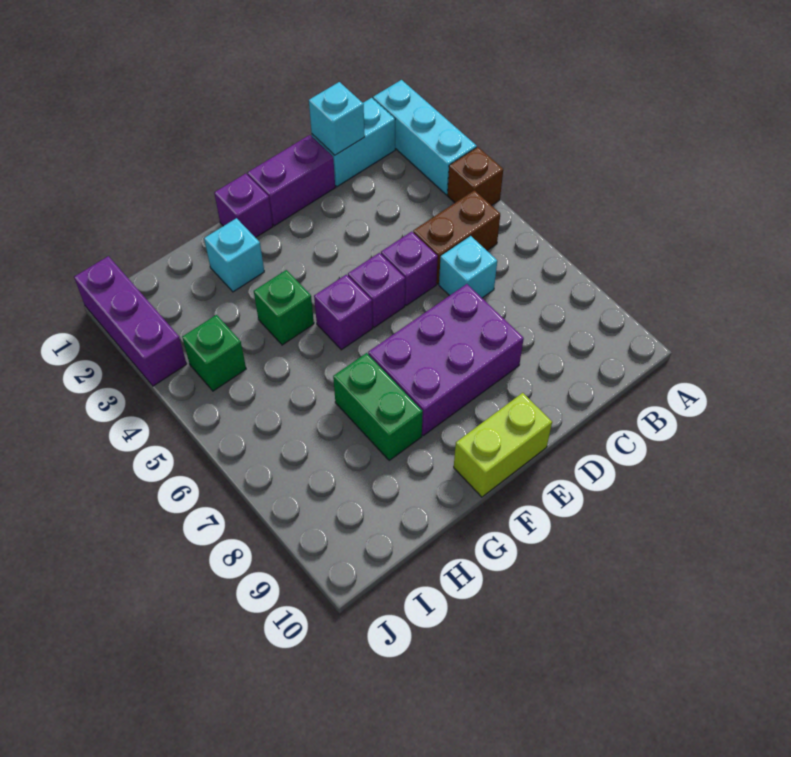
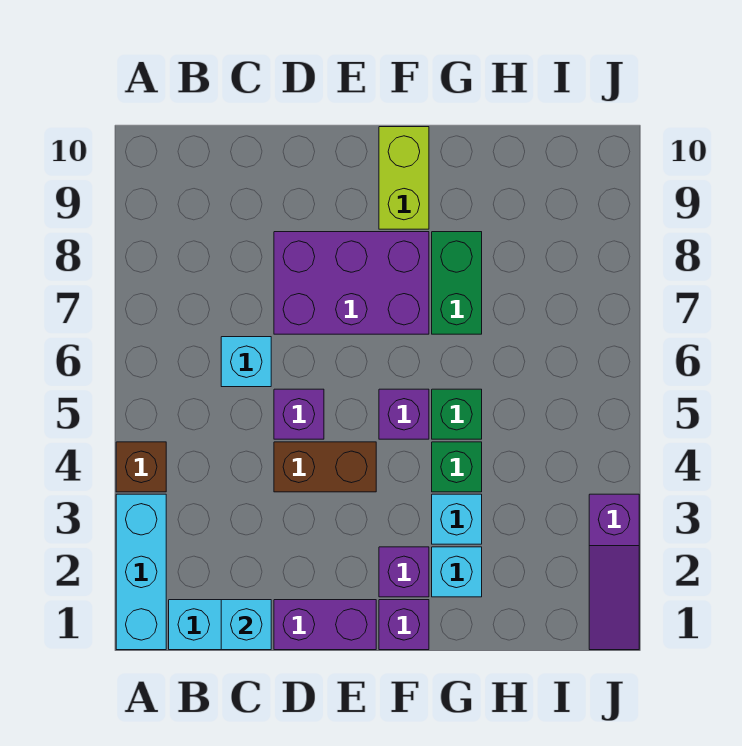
brown brick B5:C5 level 1 -> brown brick D4:E4 level 1
purple brick E5 level 1 -> purple brick F2 level 1
lime brick E10:F10 level 1 -> lime brick F9:F10 level 1
none -> cyan brick G3 level 1
green brick I4 level 1 -> green brick G5 level 1
purple brick J1:J3 level 1 -> purple slope J1:J3 level 1 top 3

